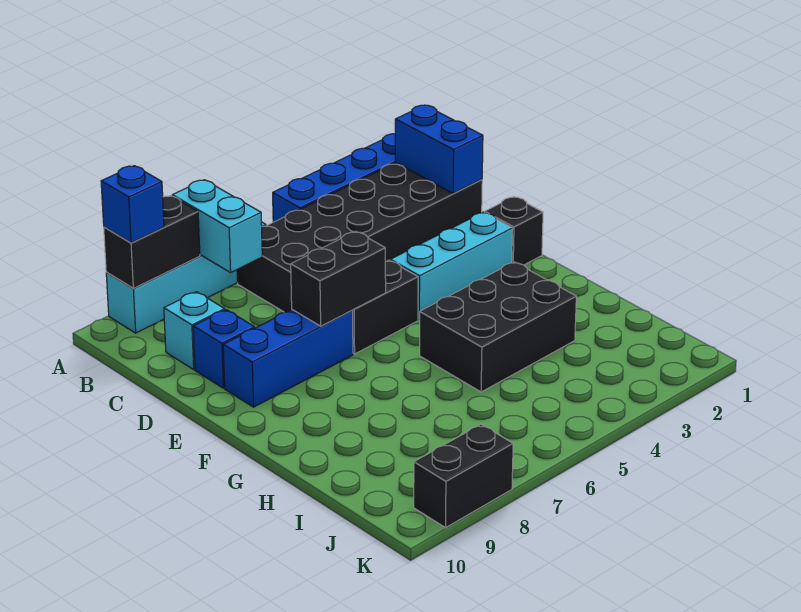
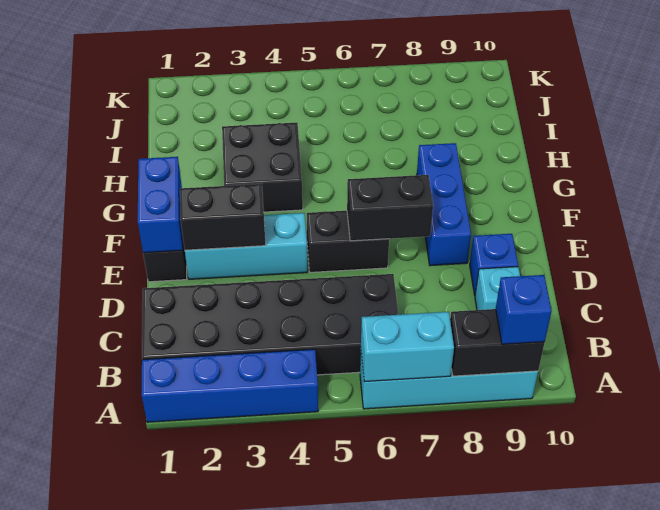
cyan brick A7:B7 level 2 -> cyan brick A6:A7 level 2
blue brick B1:C1 level 2 -> blue brick E1:F1 level 2
blue brick E7:E9 level 1 -> blue brick E8:G8 level 1
black brick G3:H5 level 1 -> black brick G3:H4 level 1
black brick K8:K9 level 1 -> black brick E2:E3 level 2

